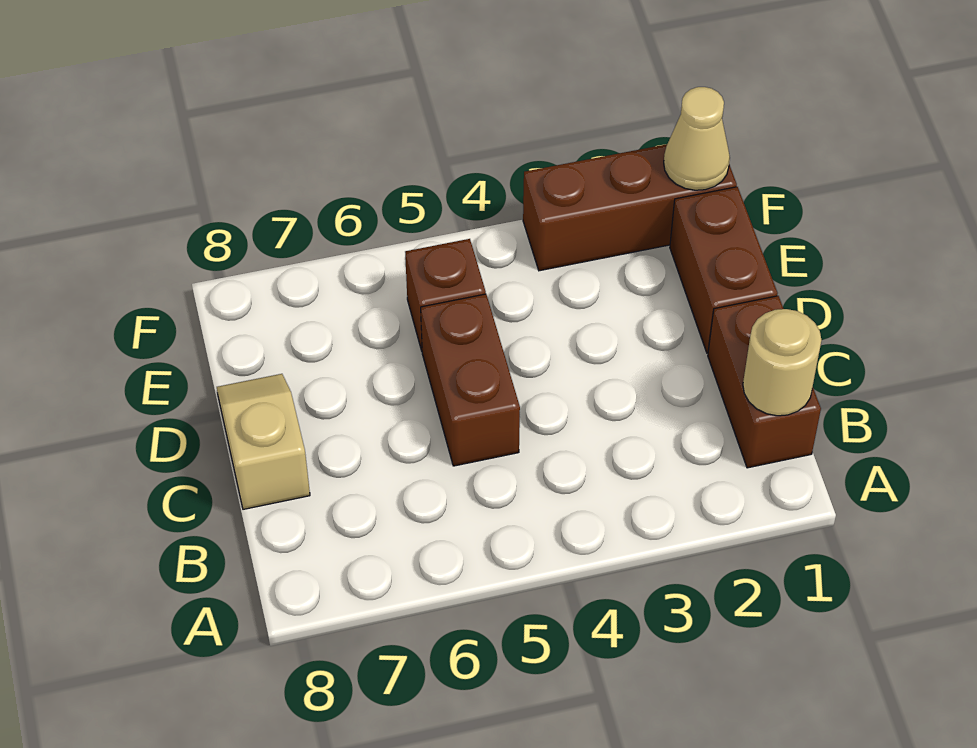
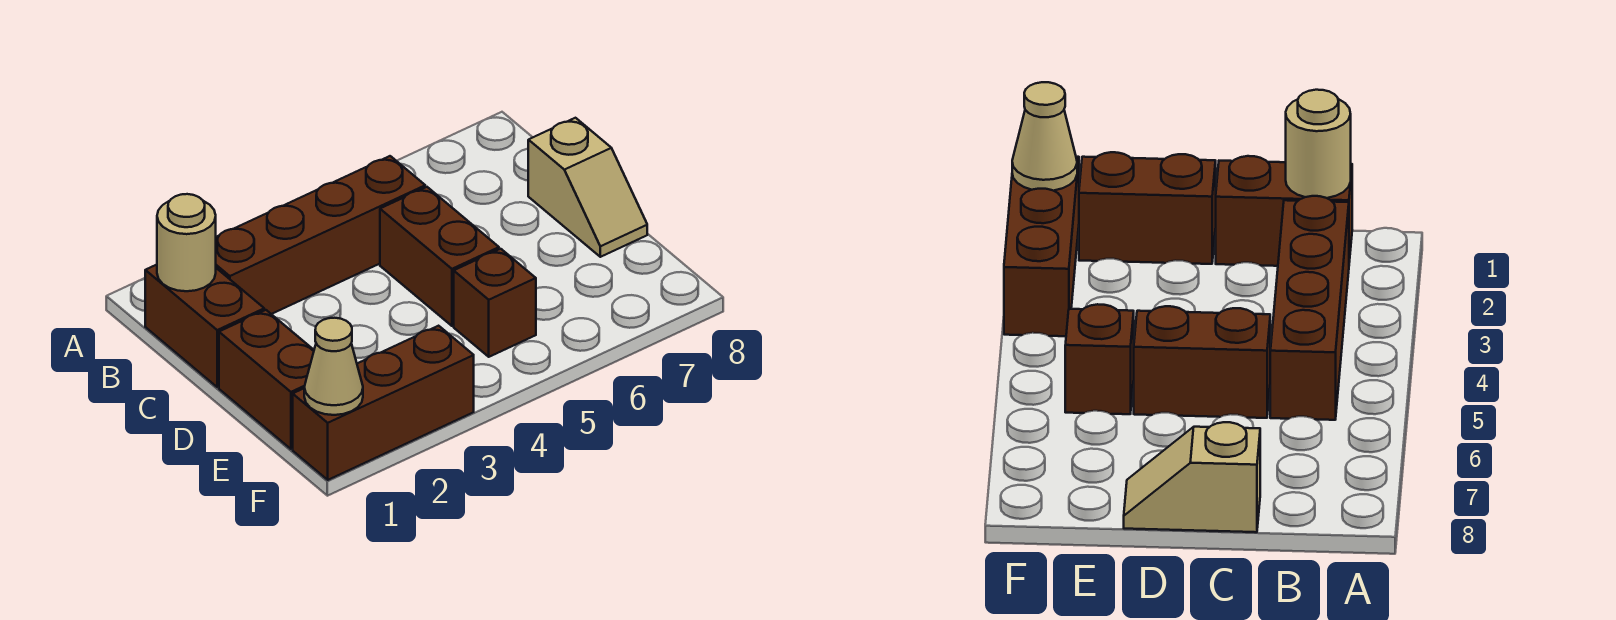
none -> brown brick B2:B5 level 1

